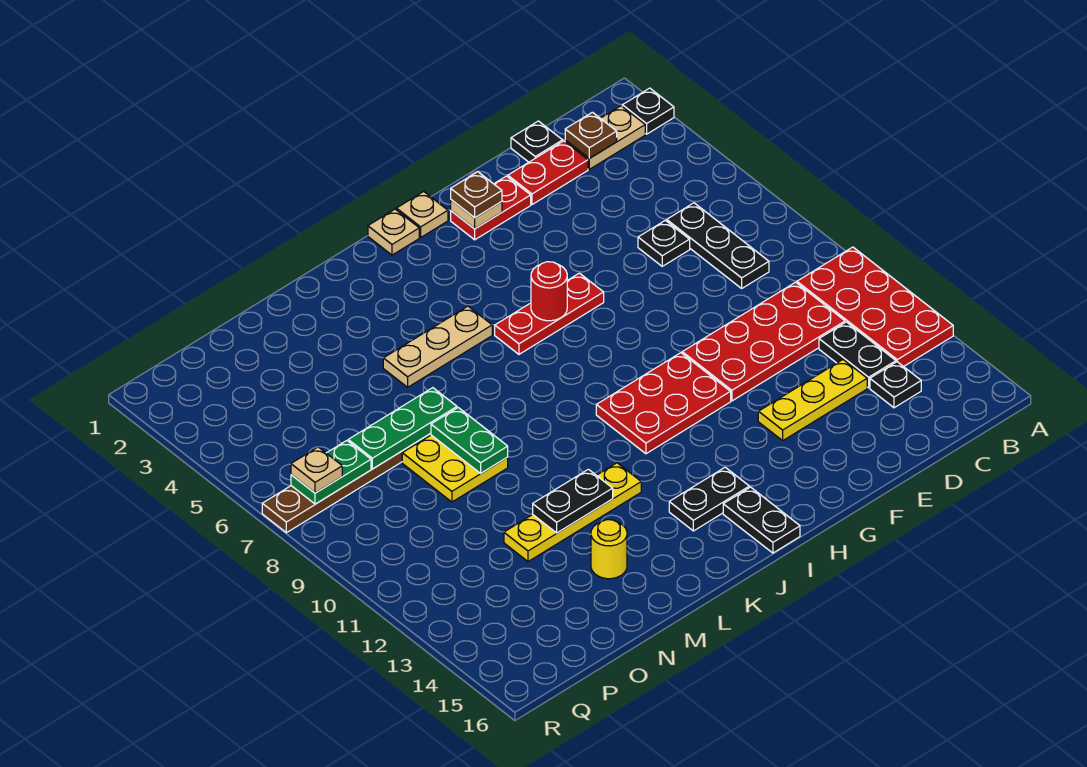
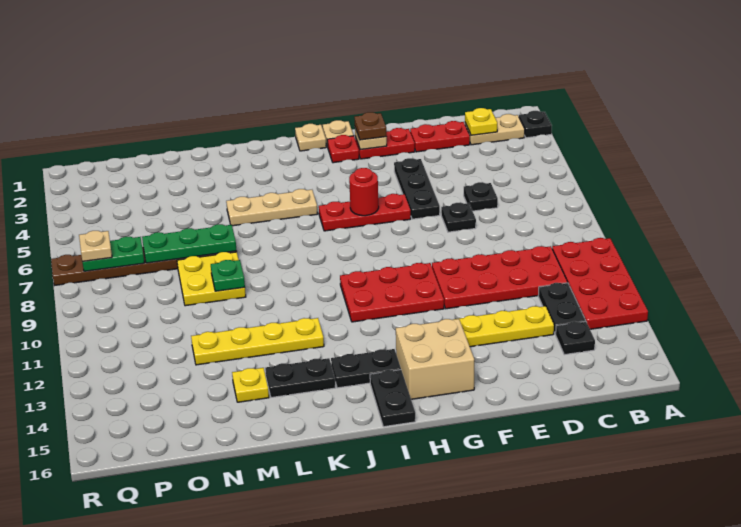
brown plate C2 level 2 -> yellow plate C2 level 2
black plate C6:C8 level 1 -> black plate F4:F6 level 1
black plate D1 level 1 -> black plate E7 level 1
none -> tan brick G14:H15 level 1
none -> red plate H2 level 1
black plate L12:M12 level 2 -> black plate K14:L14 level 1
green plate M8:M9 level 2 -> green plate M9 level 2
yellow round brick M14 level 1 -> yellow plate M14 level 1

